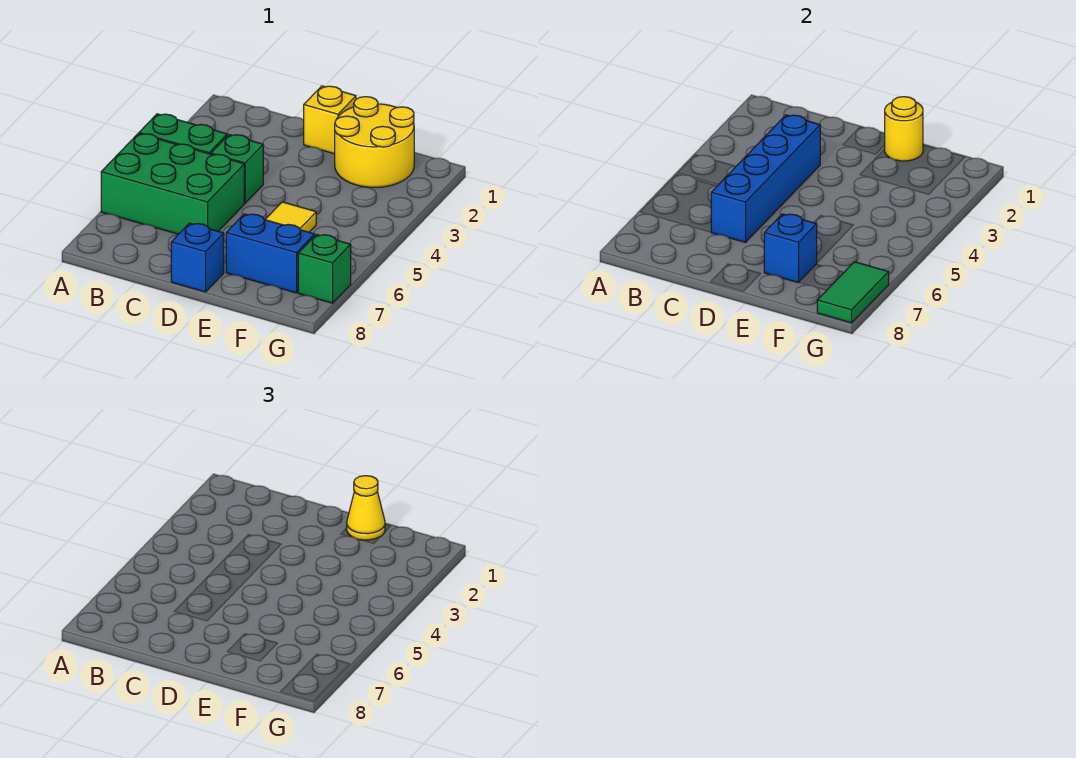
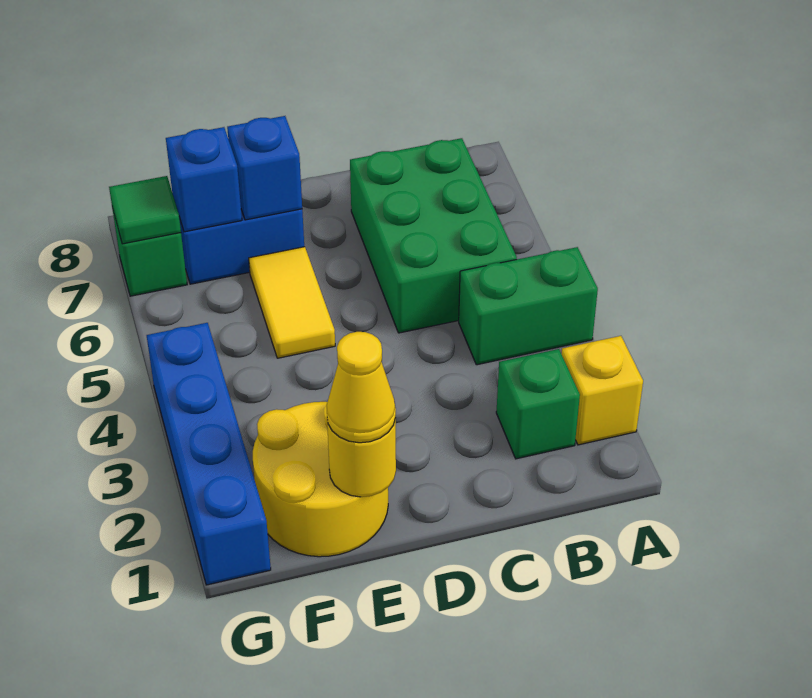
green brick A5:C6 level 1 -> green brick B5:C7 level 1
blue brick C3:C6 level 2 -> blue brick G1:G4 level 1
green brick C4 level 1 -> green brick B2 level 1
yellow brick D1 level 1 -> yellow brick A2 level 1
blue brick D8 level 1 -> blue brick F7 level 2
green tile G7:G8 level 2 -> green tile G7 level 2

